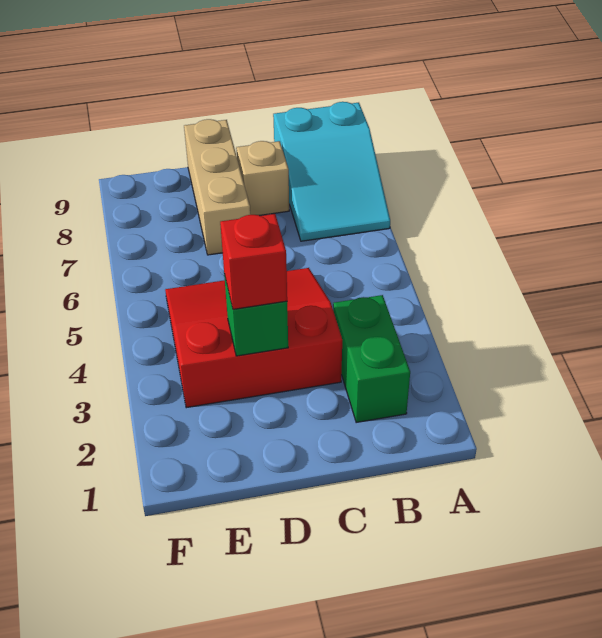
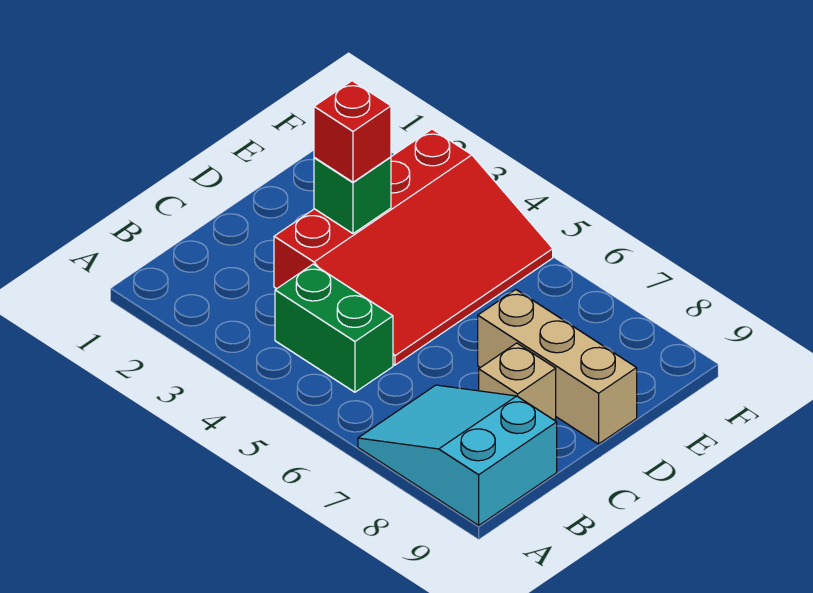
green brick B2:B3 level 1 -> green brick B4:B5 level 1
red slope C3:E5 level 1 top 3 -> red slope C3:F5 level 1 top 3

